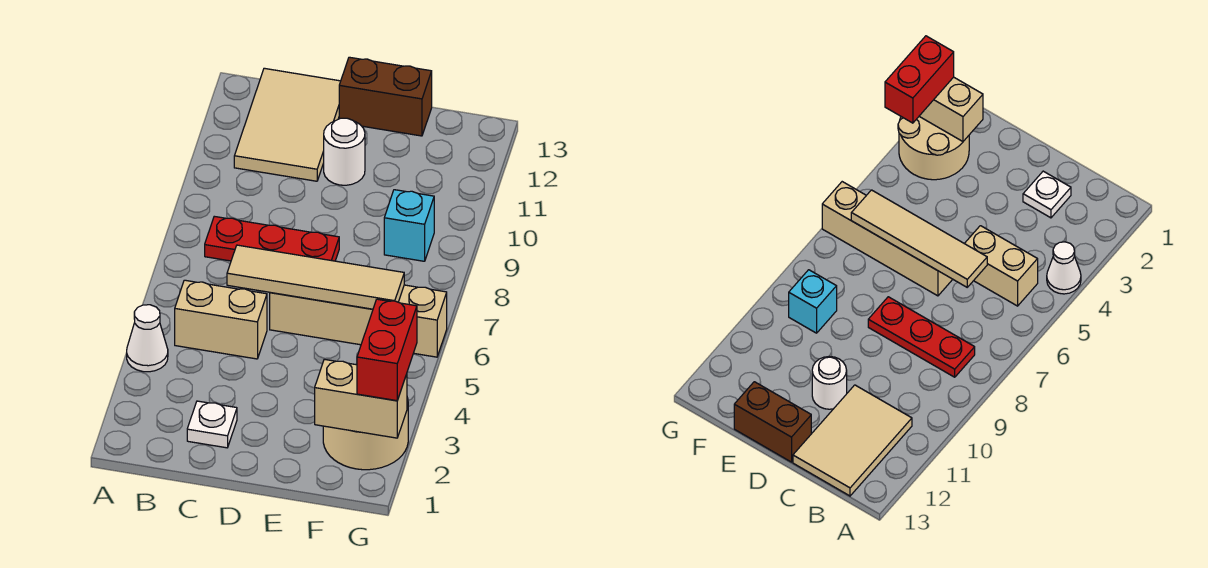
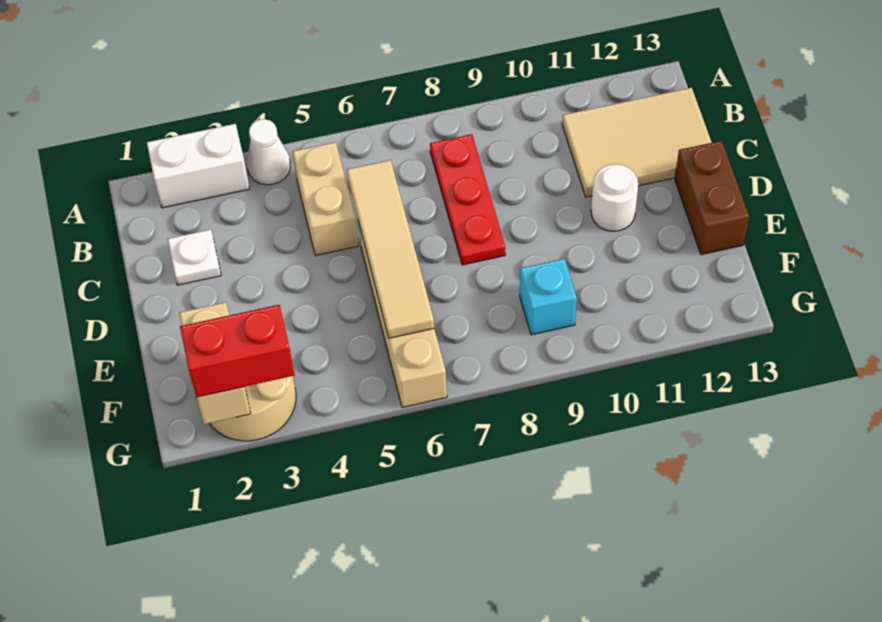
none -> white brick A2:A3 level 1

